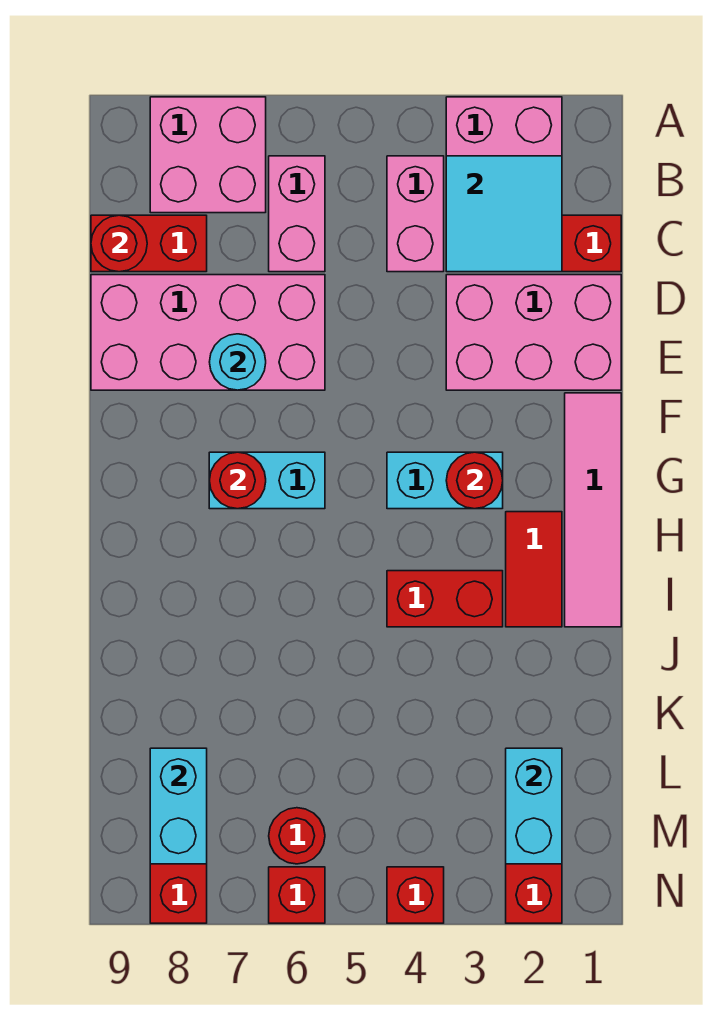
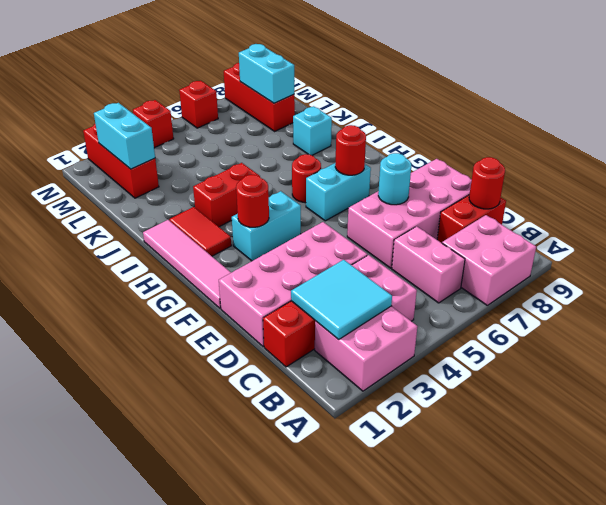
pink brick D1:E3 level 1 -> pink brick D1:E4 level 1
none -> cyan brick J8 level 1
red round brick M6 level 1 -> red round brick H6 level 1

